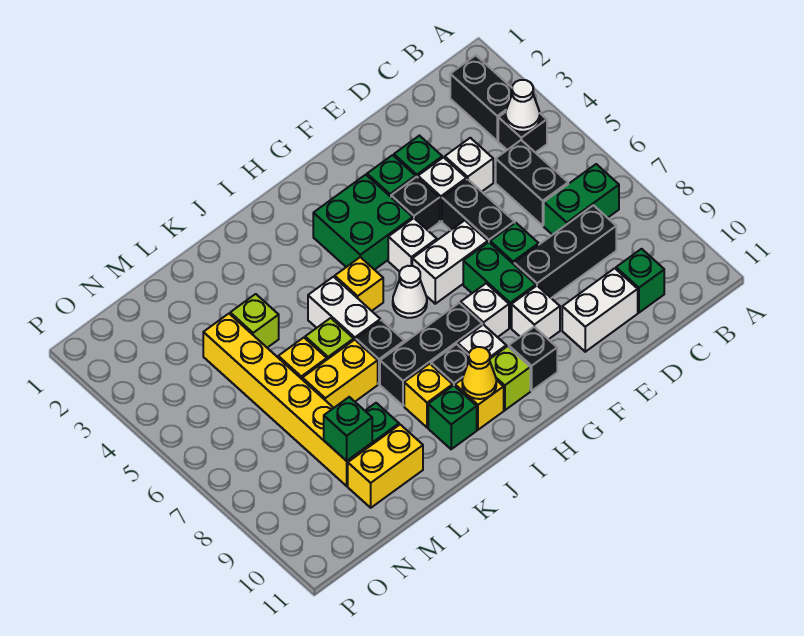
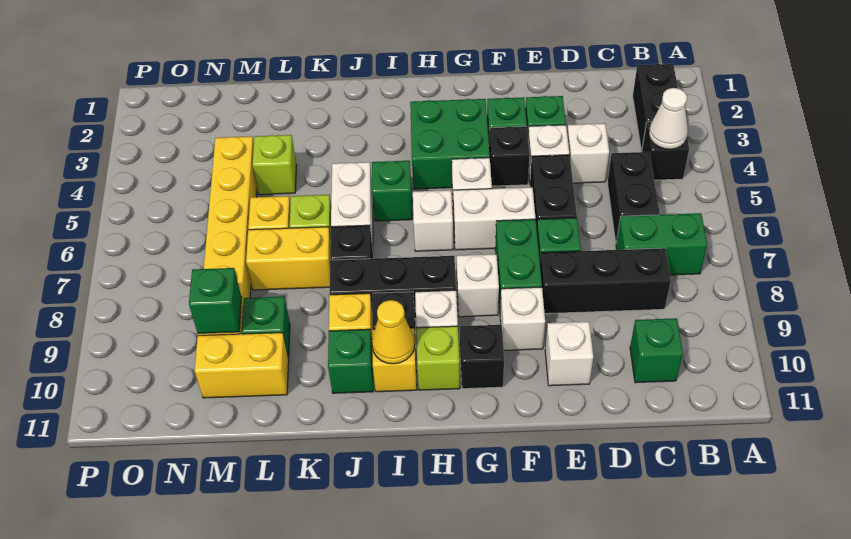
white brick D10:E10 level 1 -> white brick E10 level 1
white cone H6 level 1 -> white brick H6 level 1
yellow brick I5 level 1 -> green brick I5 level 1

